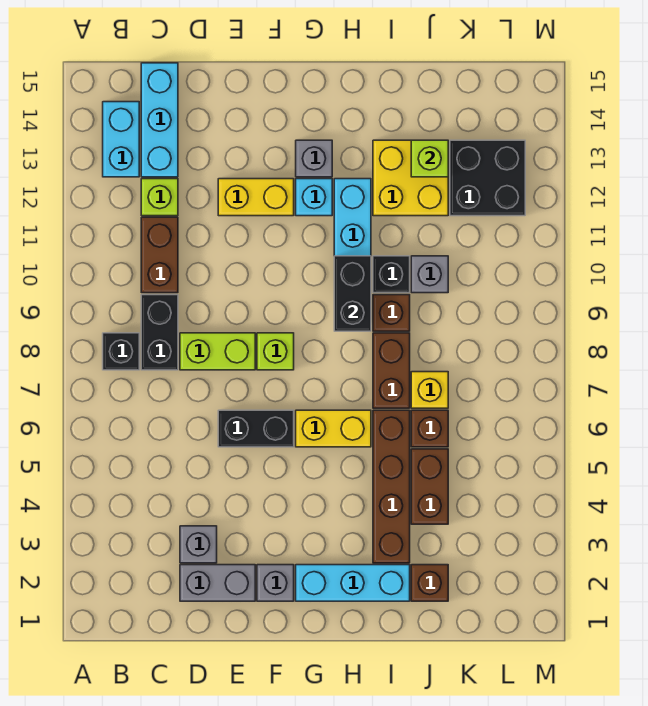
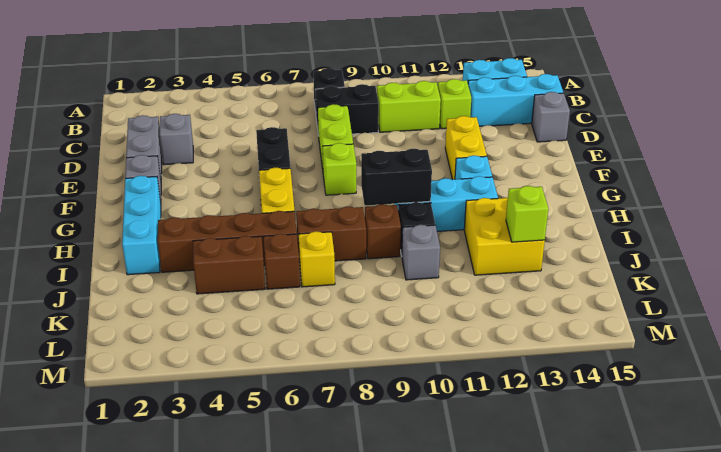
brown brick C10:C11 level 1 -> lime brick C10:C11 level 1
grey brick G13 level 1 -> grey brick D15 level 1
brown brick J2 level 1 -> none
black brick K12:L13 level 1 -> none

